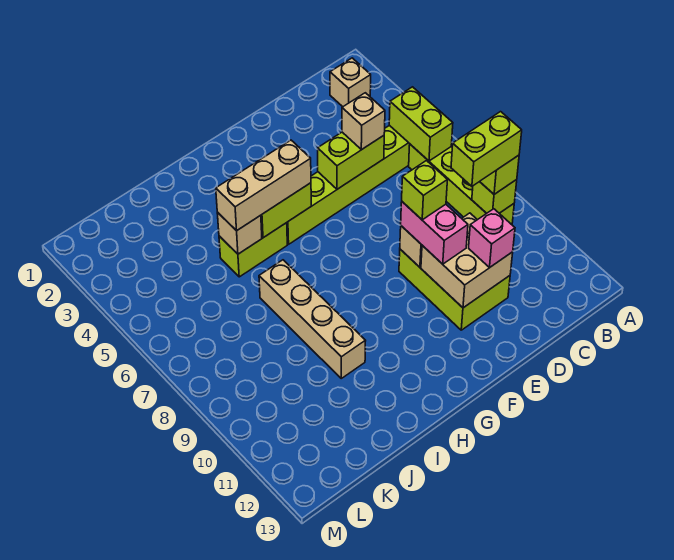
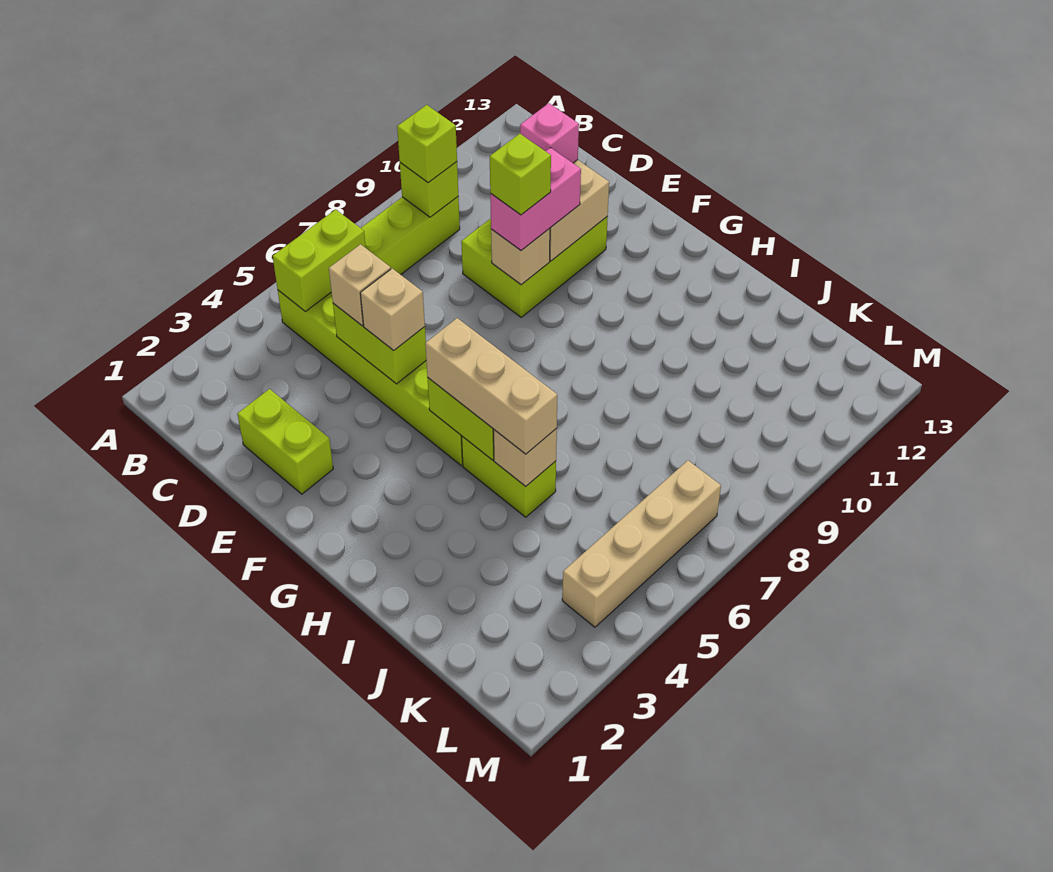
tan brick B2 level 1 -> tan brick E5 level 3
lime brick B9:C9 level 4 -> lime brick D2:E2 level 1
tan brick I7:I10 level 1 -> tan brick L4:L7 level 1

